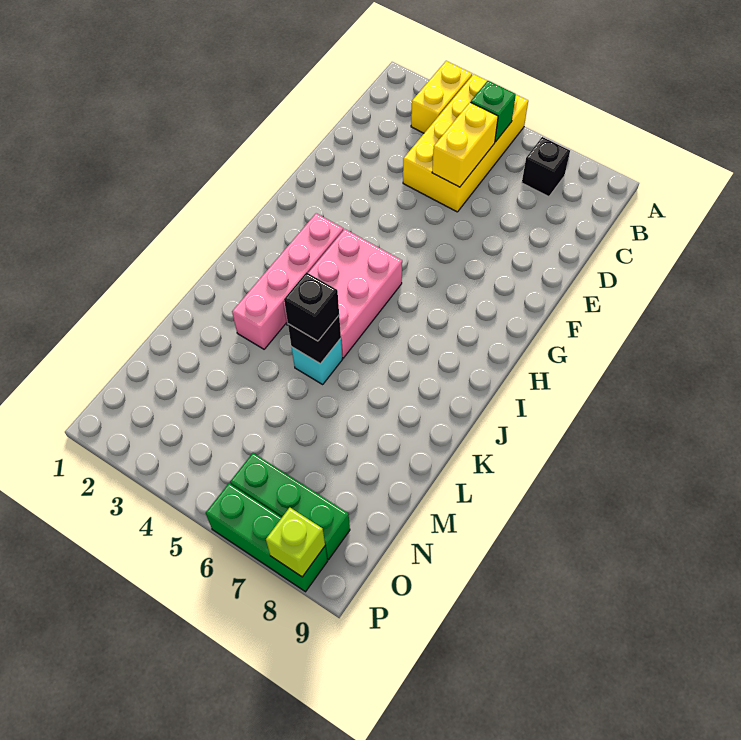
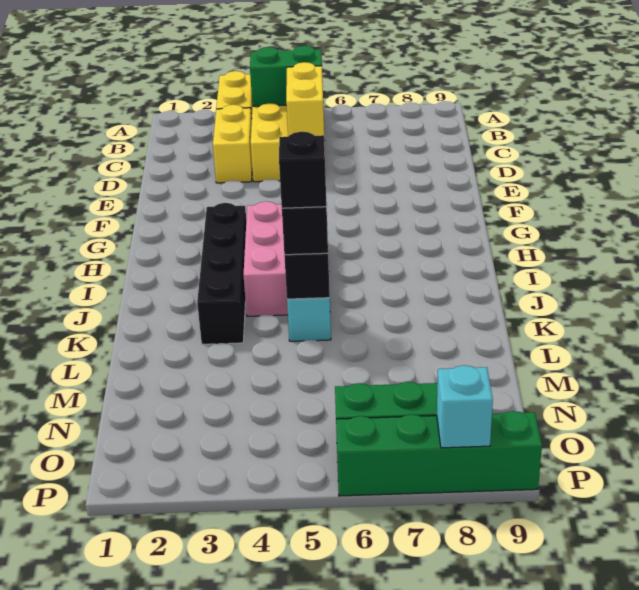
green brick B5 level 2 -> green brick B4:B5 level 2
black brick B7 level 1 -> black brick K5 level 4
none -> yellow brick C3:D3 level 1
pink brick H3:K3 level 1 -> black brick H3:K3 level 1
green brick P6:P8 level 1 -> green brick P6:P9 level 1
lime brick P8 level 2 -> cyan brick P8 level 2

